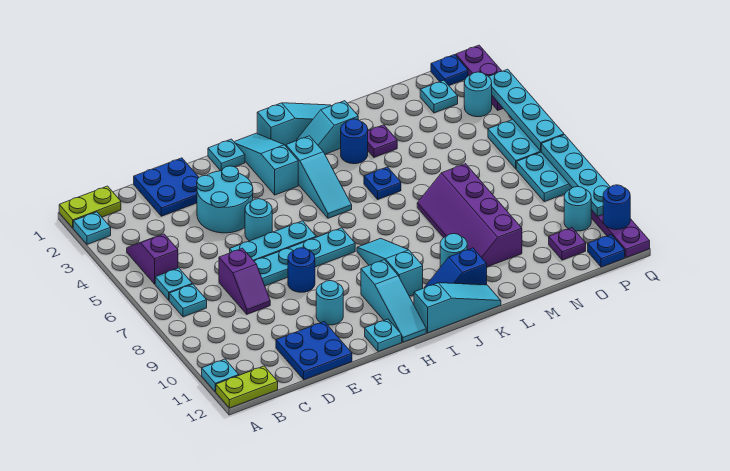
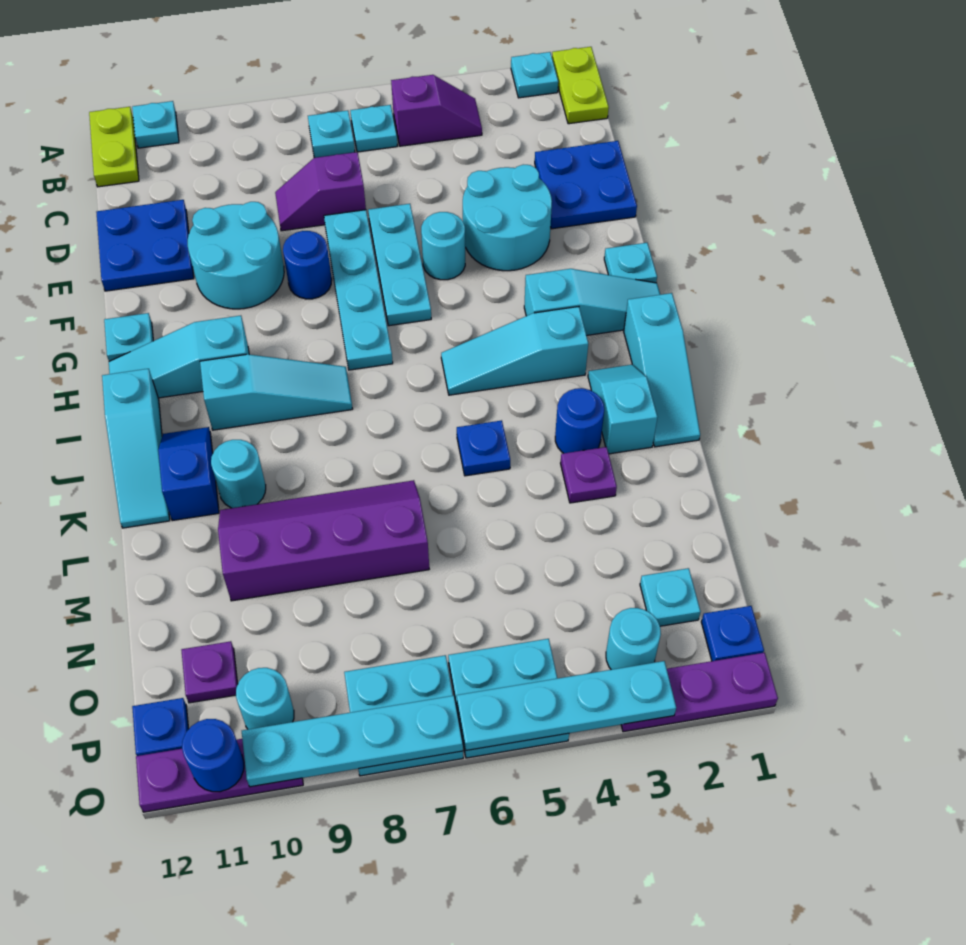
cyan round brick F10 level 1 -> cyan round brick E9:F10 level 1

